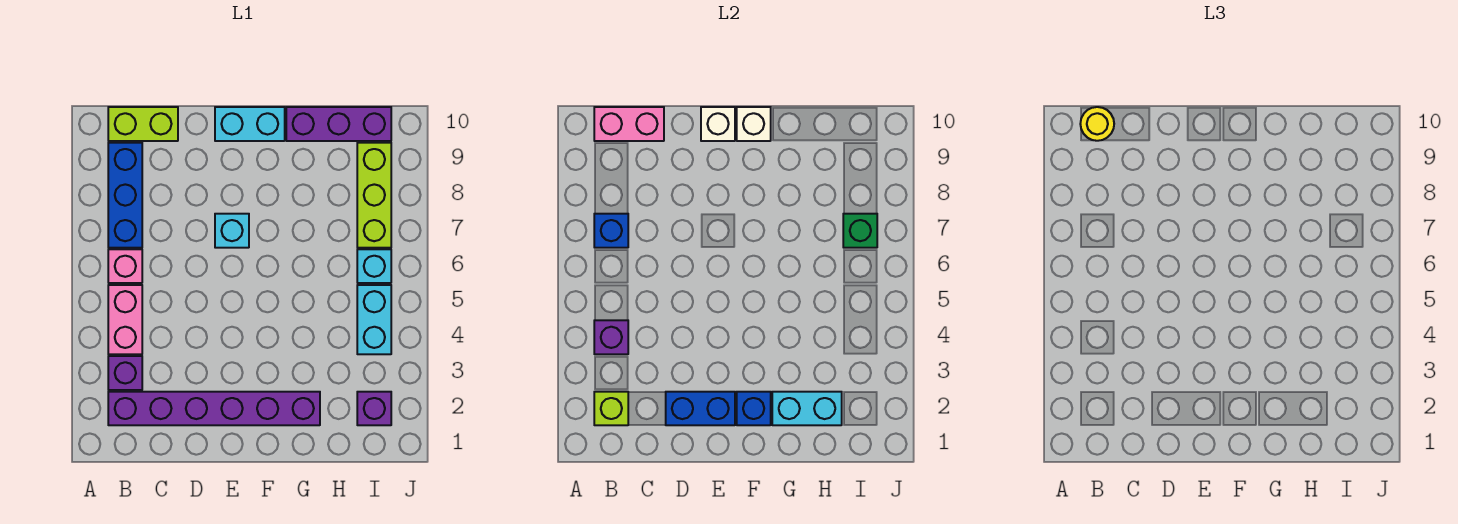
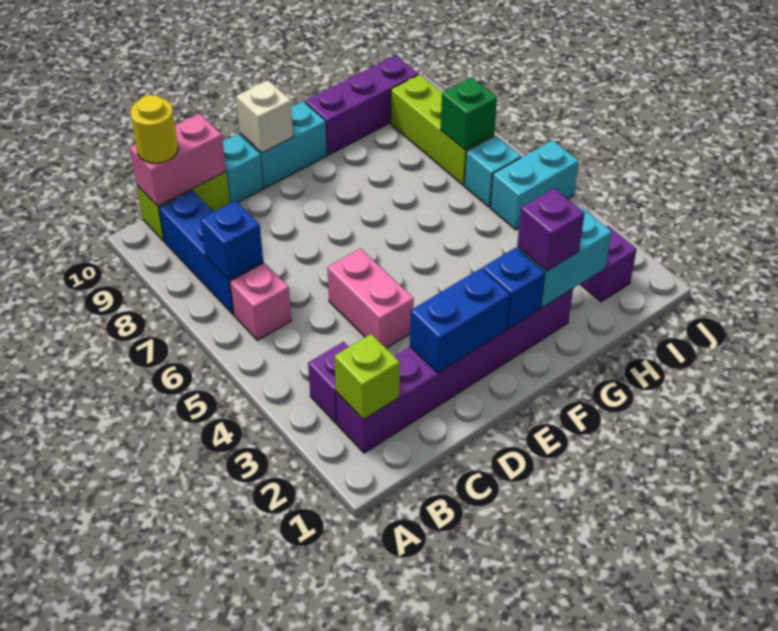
pink brick B4:B5 level 1 -> pink brick D4:D5 level 1
purple brick B4 level 2 -> purple brick G2 level 3
cyan brick E7 level 1 -> cyan brick D10 level 1
white brick F10 level 2 -> none
cyan brick I4:I5 level 1 -> cyan brick I5:J5 level 1

